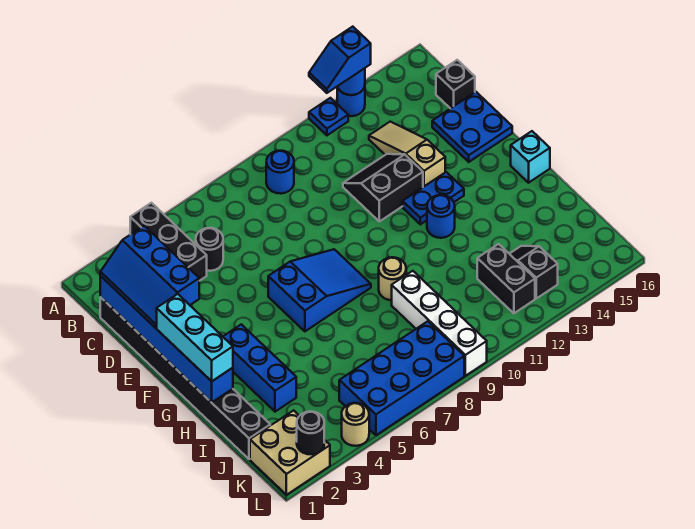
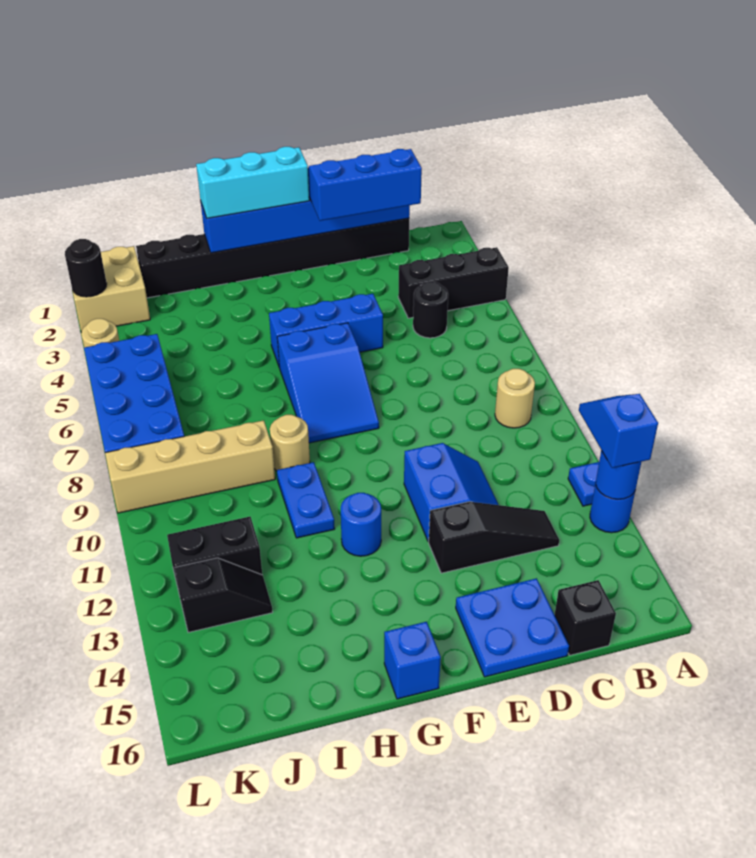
blue round brick B9 level 1 -> tan round brick B9 level 1
tan slope C13:E13 level 1 top E -> black slope C13:E13 level 1 top E
black slope D11:E12 level 1 top E -> blue slope D11:E12 level 1 top E
blue plate F12:F13 level 1 -> blue plate H10:H11 level 1
blue brick G3:I3 level 1 -> blue brick E5:G5 level 1
cyan brick G16 level 1 -> blue brick G16 level 1
white brick I9:L9 level 1 -> tan brick I9:L9 level 1

